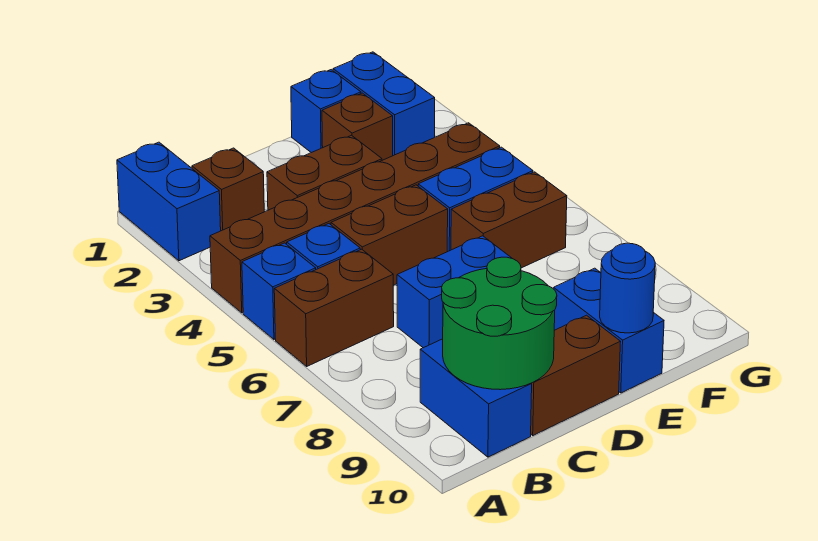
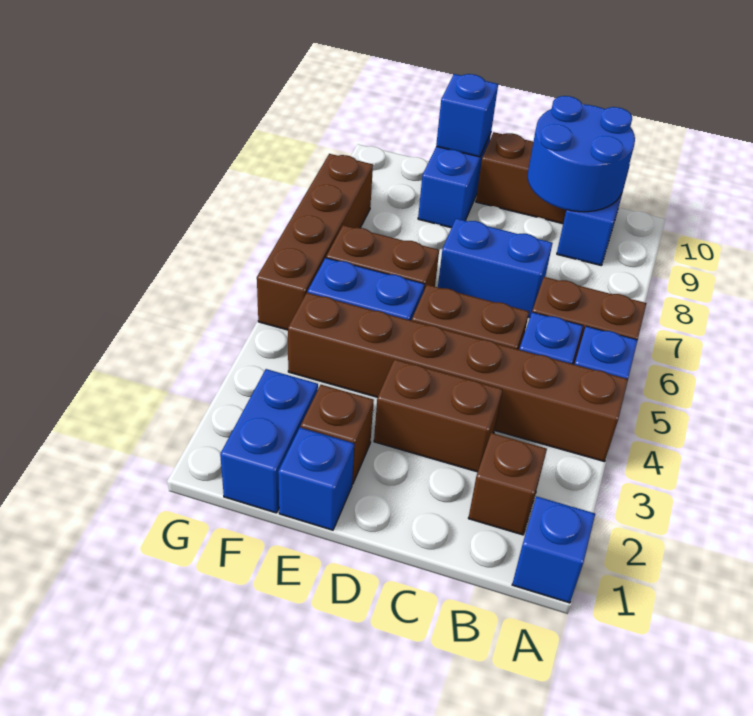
blue brick A1:A2 level 1 -> blue brick A1 level 1
green round brick B9:C10 level 2 -> blue round brick B9:C10 level 2
blue round brick E10 level 2 -> blue brick E10 level 2
none -> brown brick G5:G8 level 1

